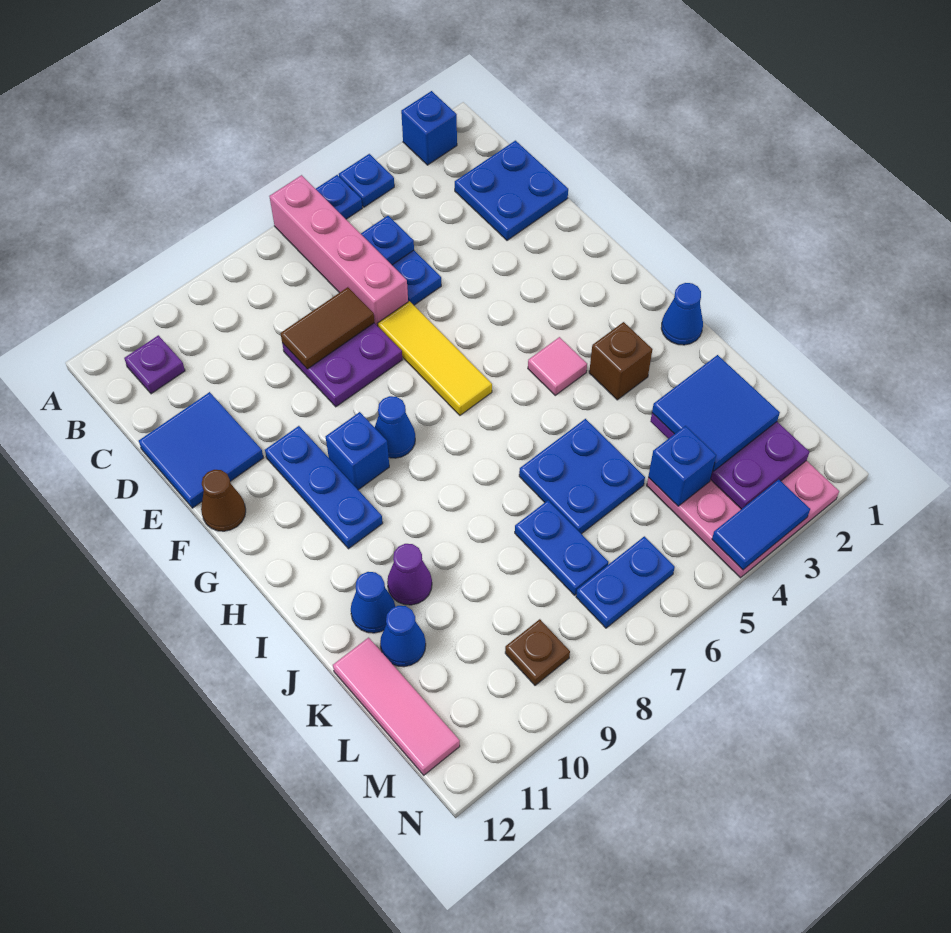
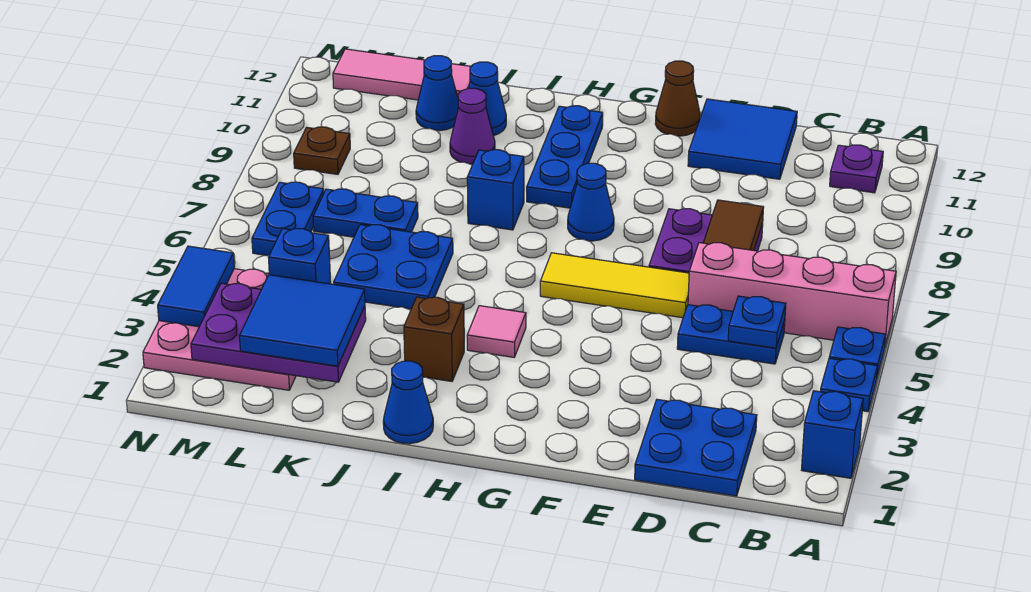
blue plate F10:H10 level 1 -> blue plate H9:H11 level 1
blue brick G9 level 1 -> blue brick I8 level 1

